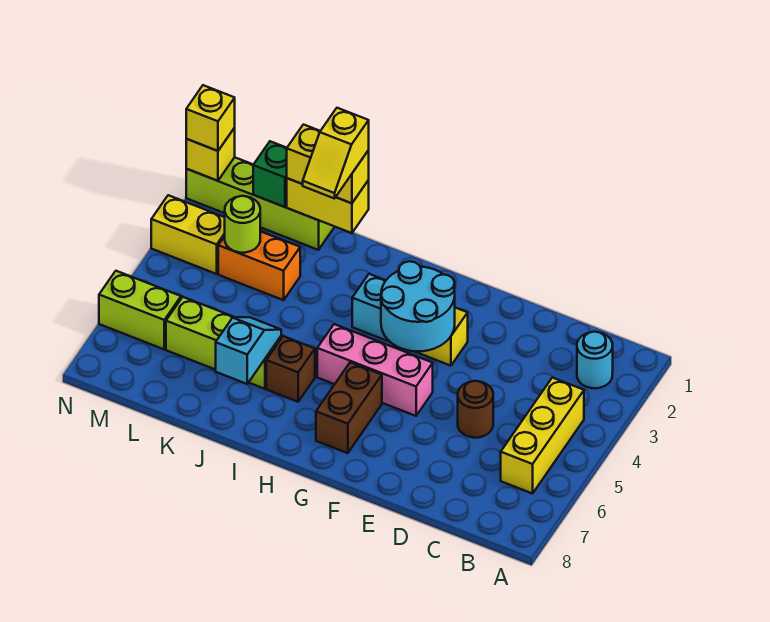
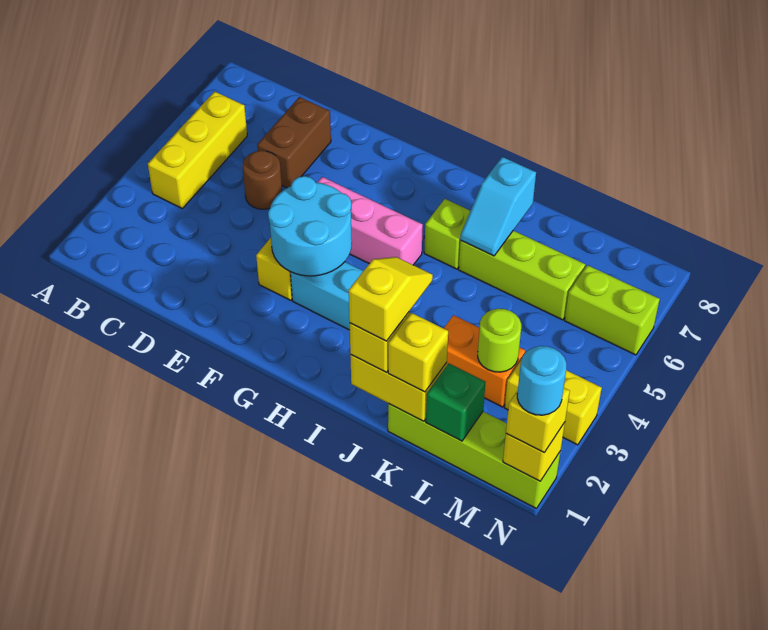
cyan round brick B2 level 1 -> cyan round brick N1 level 4
brown brick G6:G7 level 1 -> brown brick D6:D7 level 1
brown brick I6 level 1 -> lime brick I6 level 1

